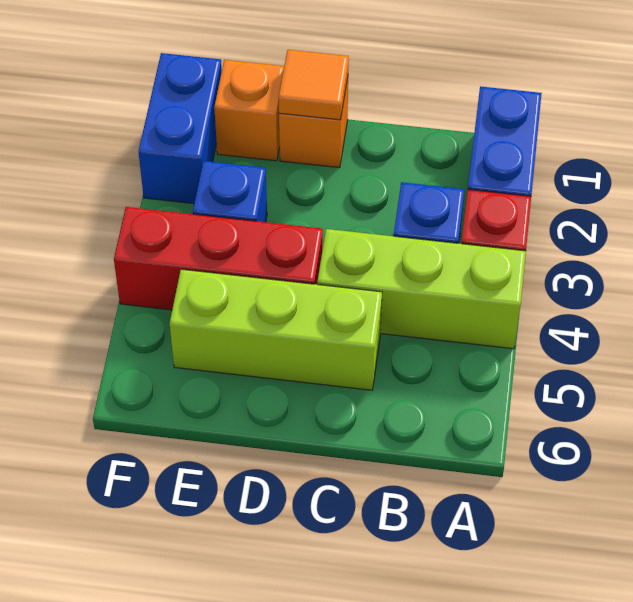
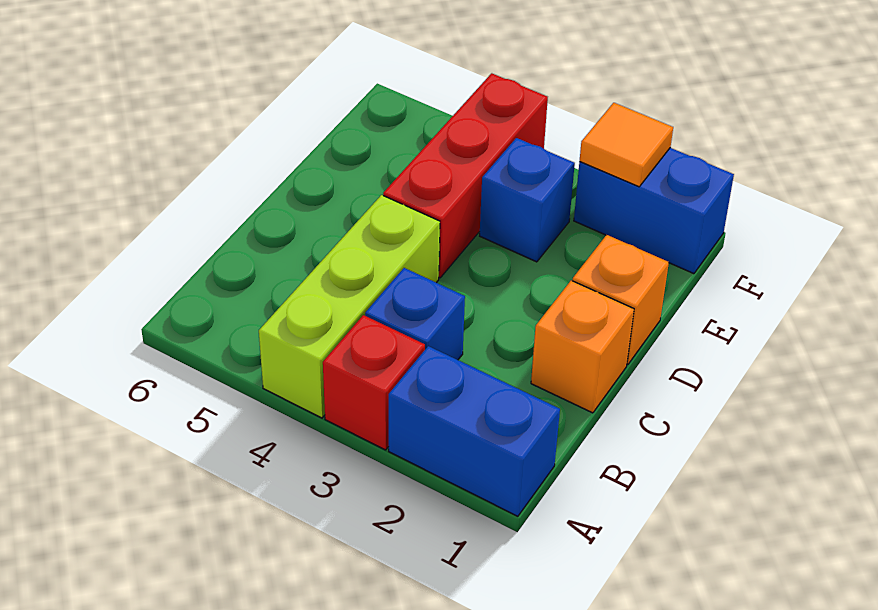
lime brick C5:E5 level 1 -> none
orange tile D1 level 2 -> orange tile F2 level 2
orange brick E1 level 1 -> orange brick C1 level 1

